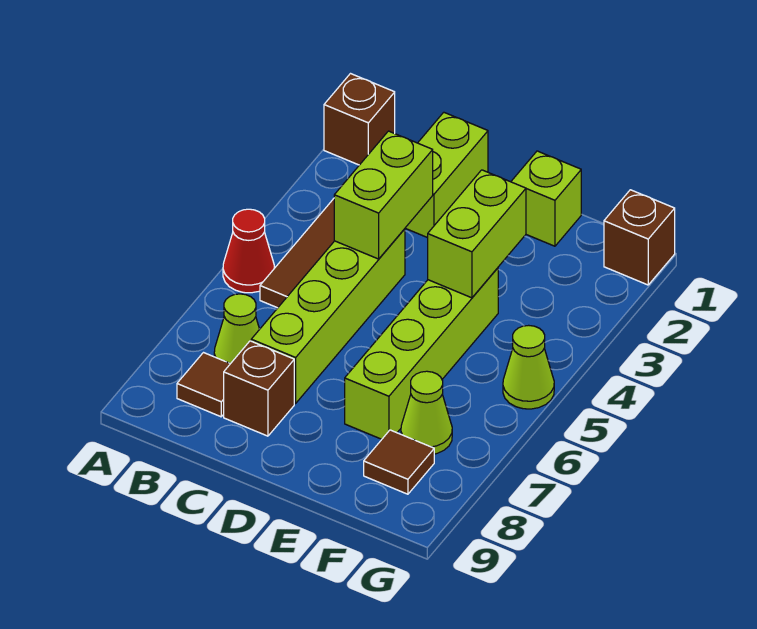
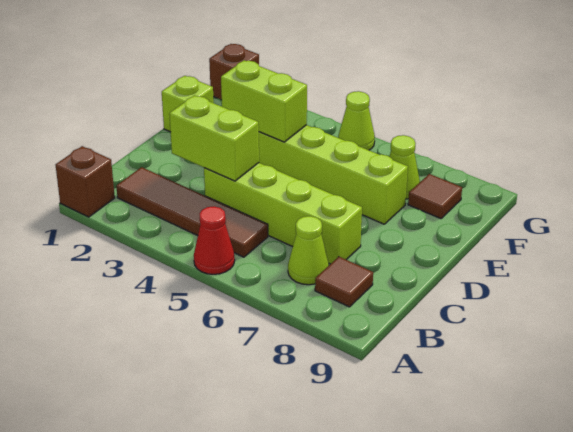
lime brick C1:C2 level 1 -> none
brown brick C8 level 1 -> none

